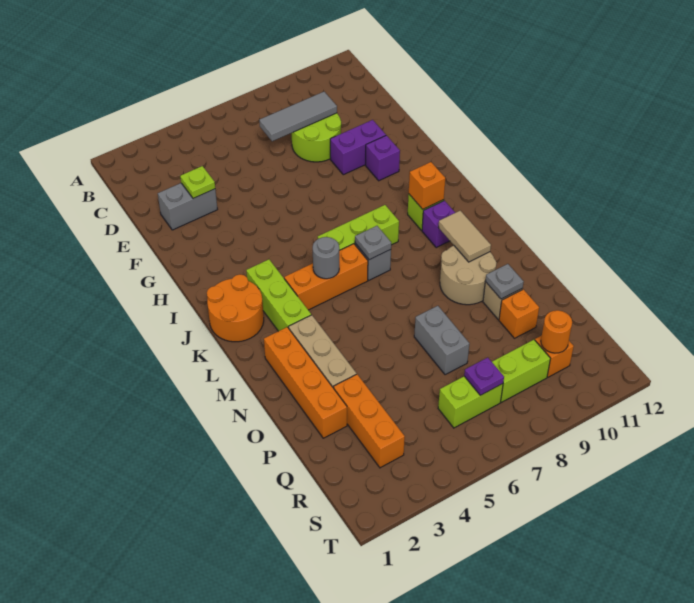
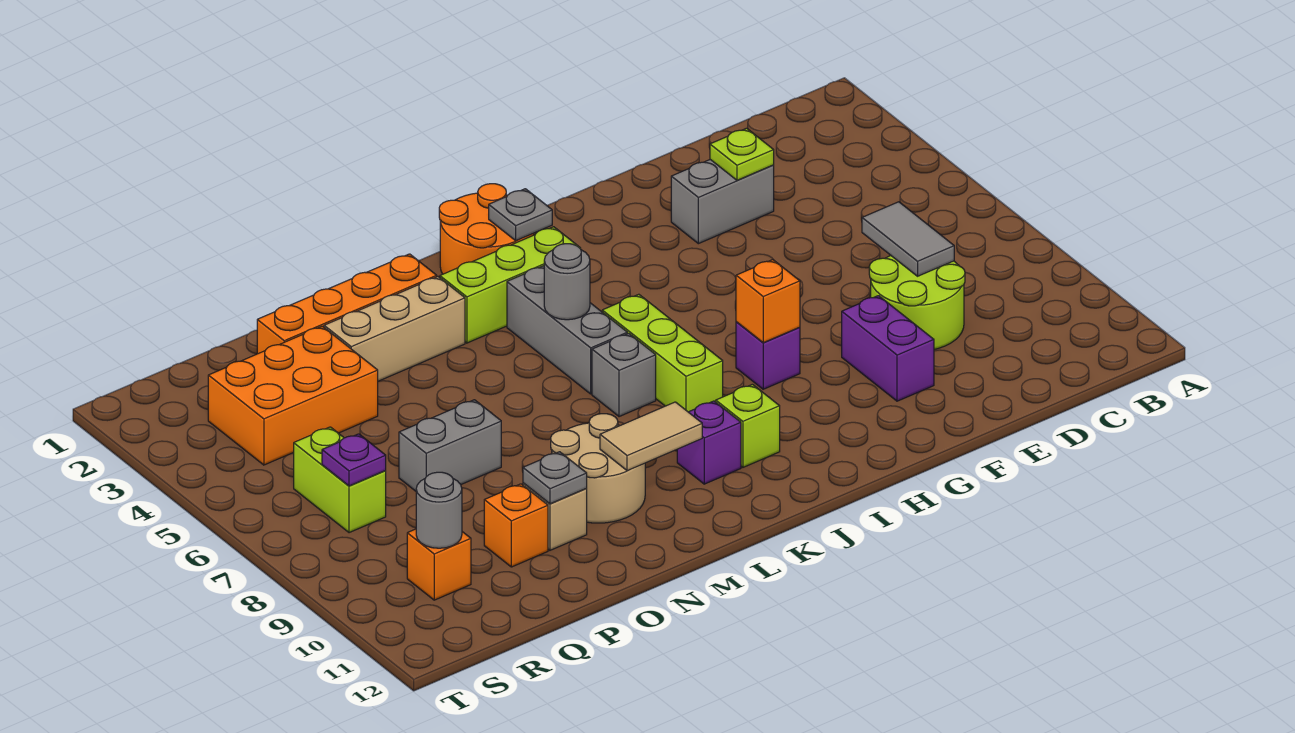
grey tile D7:D9 level 2 -> grey tile D7:D8 level 2
grey brick E2:E3 level 1 -> grey brick E3:F3 level 1
purple brick G10 level 1 -> purple brick H8 level 1
orange brick J10 level 2 -> orange brick H8 level 2
orange brick K4:K6 level 1 -> grey brick K4:K6 level 1
grey plate K7 level 2 -> grey plate J2 level 2
orange brick P3:R3 level 1 -> orange brick P3:R4 level 1
lime brick R8:R9 level 1 -> none
orange round brick R10 level 2 -> grey round brick R10 level 2

